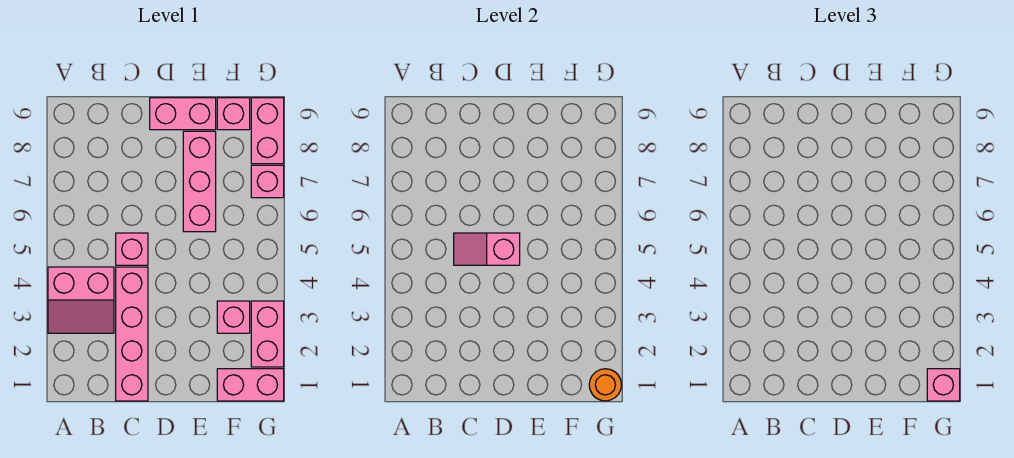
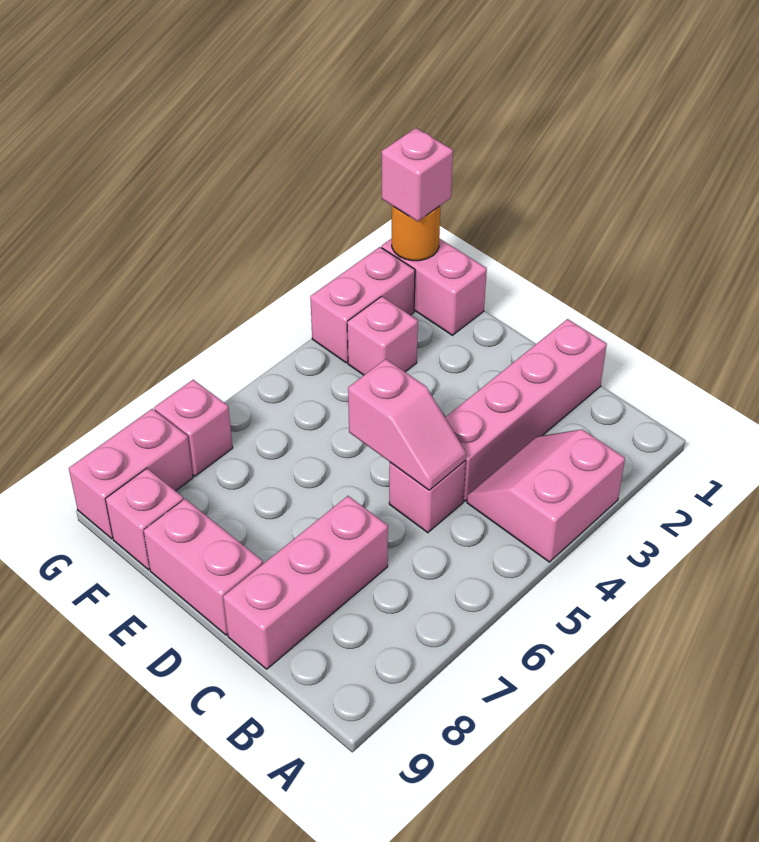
pink slope A3:B4 level 1 top 4 -> pink slope A3:B4 level 1 top A
pink brick E6:E8 level 1 -> pink brick C7:C9 level 1

